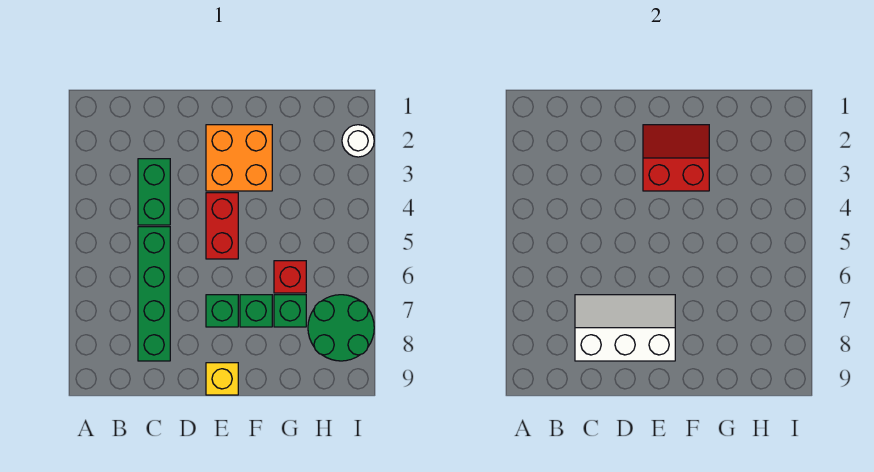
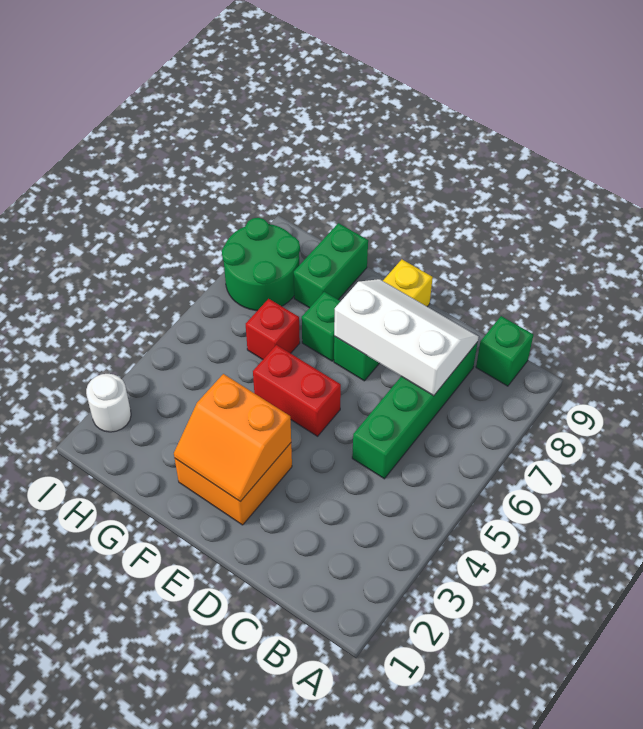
green brick C3:C4 level 1 -> green brick G8:G9 level 1
white slope C7:E8 level 2 top 8 -> white slope C7:E8 level 2 top 7
red slope E2:F3 level 2 top 3 -> orange slope E2:F3 level 2 top 3
red brick E4:E5 level 1 -> red brick E5:F5 level 1
green brick G7 level 1 -> green brick B9 level 1

